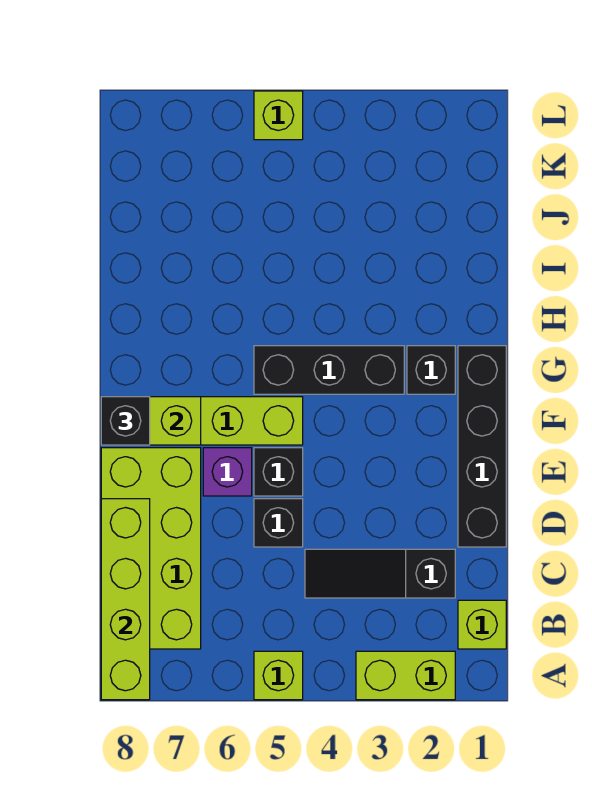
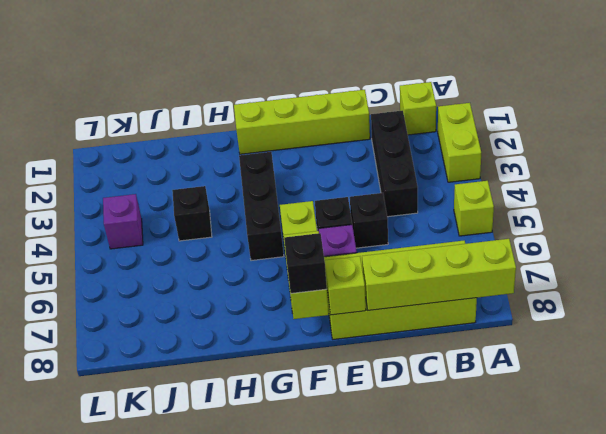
black slope C2:C4 level 1 top 2 -> black brick C2:C4 level 1
black brick D1:G1 level 1 -> lime brick D1:G1 level 1
black brick G2 level 1 -> black brick I4 level 1
none -> purple brick K4 level 1
lime brick L5 level 1 -> lime brick E8 level 2

